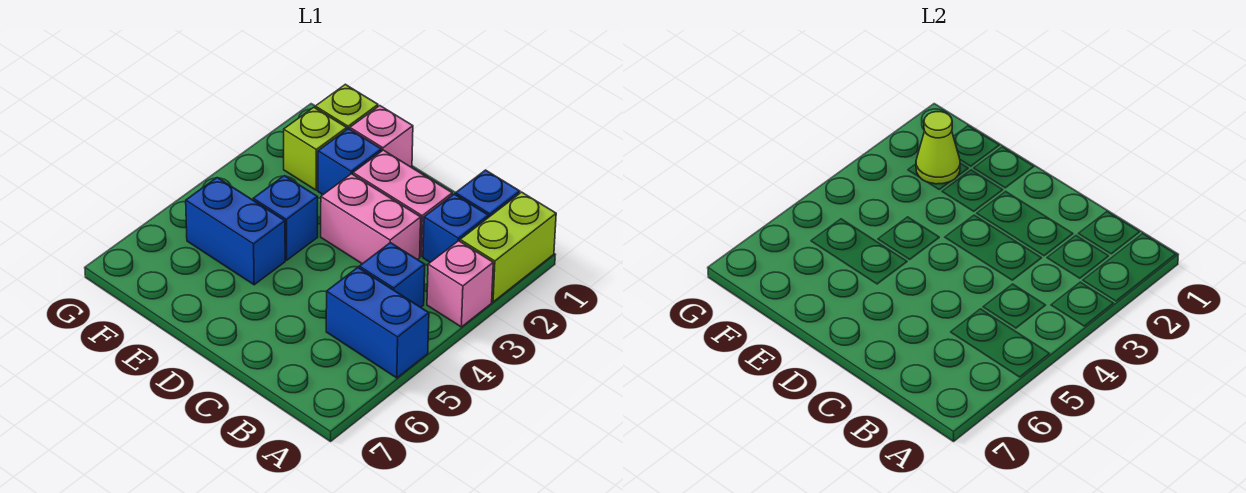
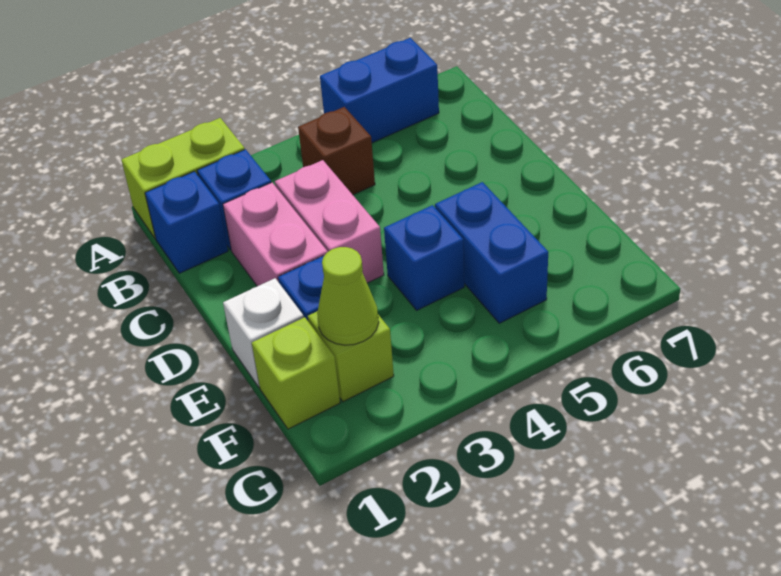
pink brick A3 level 1 -> none
blue brick A5:B5 level 1 -> blue brick A5:A6 level 1
blue brick B4 level 1 -> brown brick B4 level 1
pink brick E1 level 1 -> white brick E1 level 1

